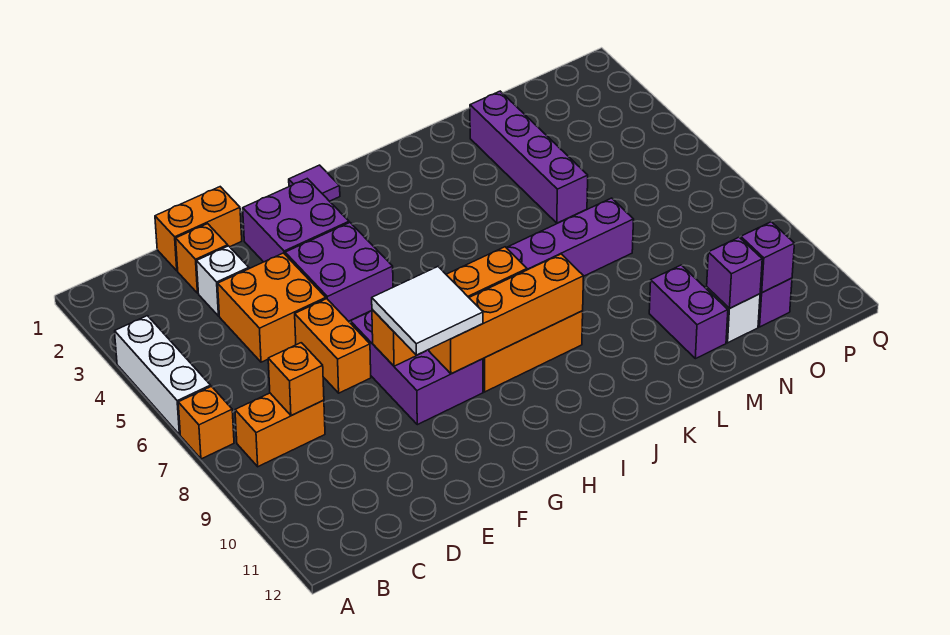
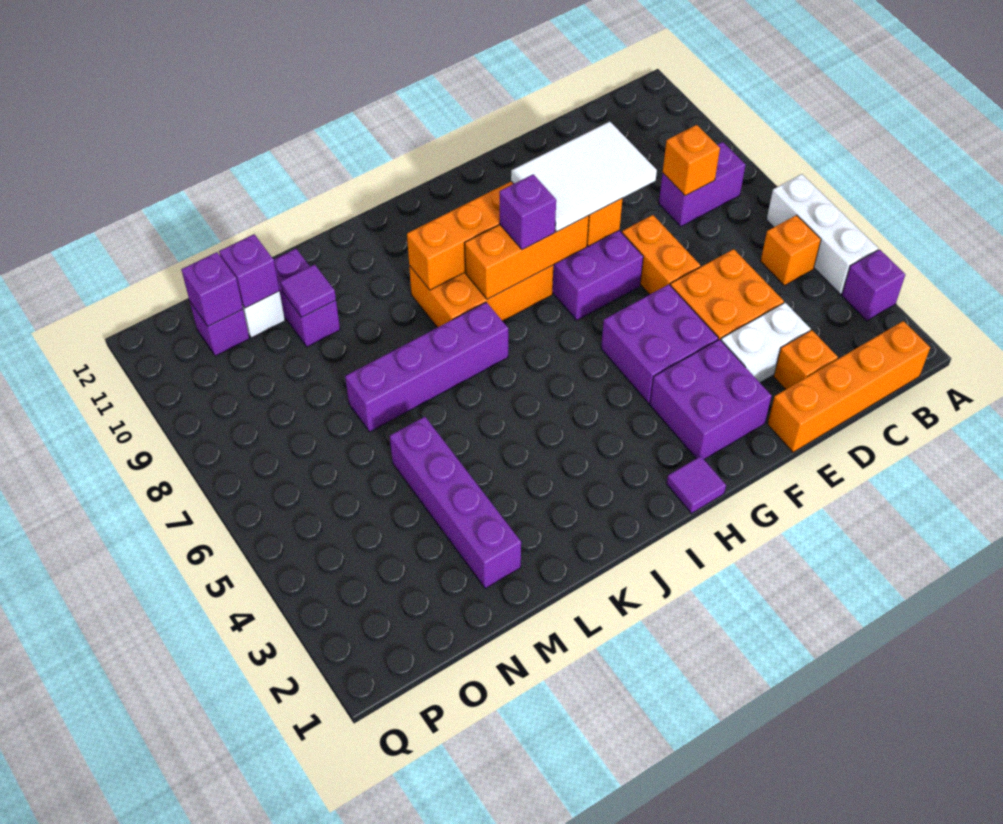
none -> purple brick A3 level 1
orange brick A7 level 1 -> orange brick B5 level 1
orange brick B8:C8 level 1 -> purple brick B8:C8 level 1
orange brick D1:E1 level 1 -> orange brick B1:E1 level 1
white brick D3 level 1 -> white brick D3:E3 level 1
white tile F8:G9 level 3 -> white tile E8:G9 level 3
none -> purple brick H8 level 3
none -> purple tile M10 level 2

